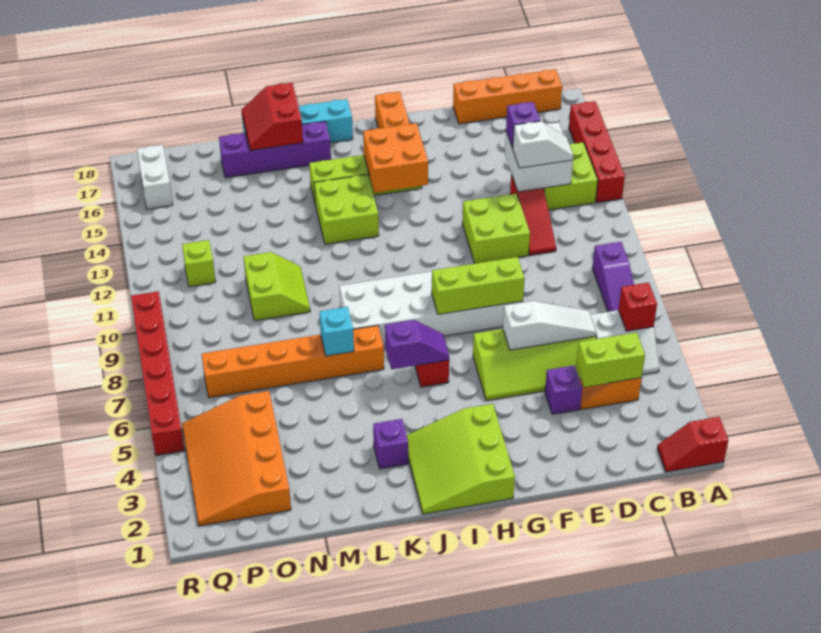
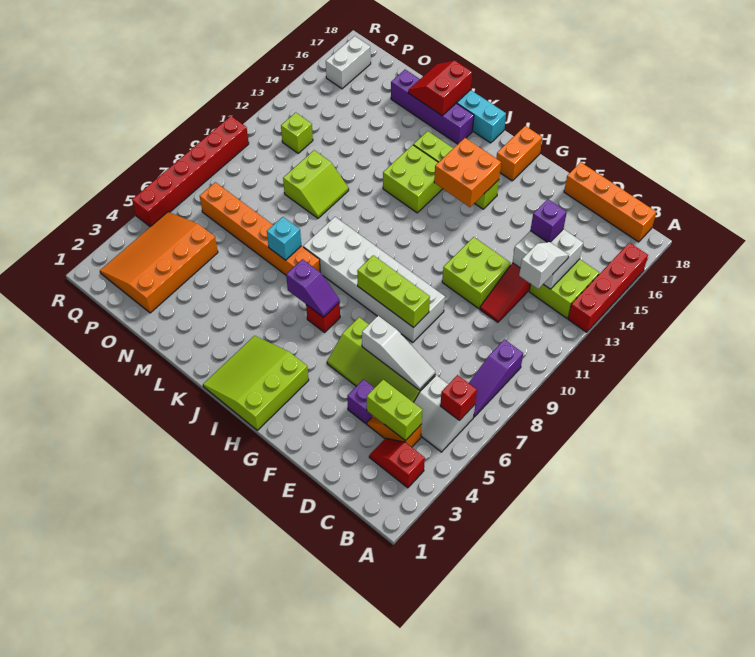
red slope A1:B1 level 1 top A -> red slope B3:C3 level 1 top B
white slope C13:D13 level 3 top D -> white slope C12:C13 level 3 top 12
purple brick K3 level 1 -> none

